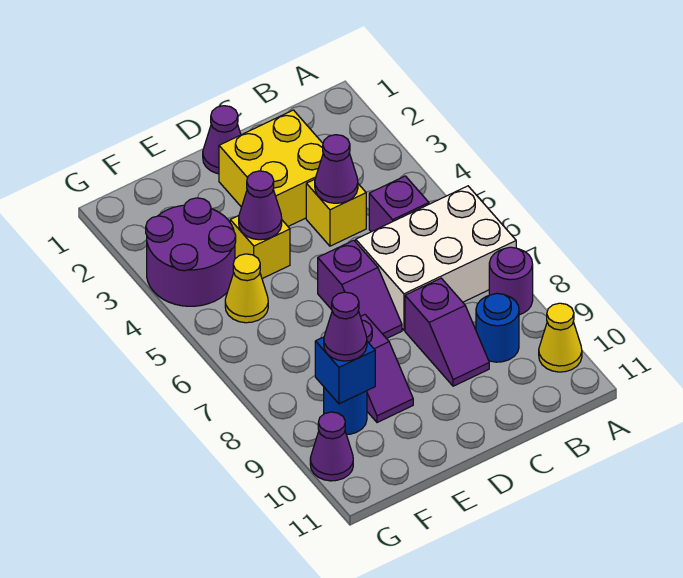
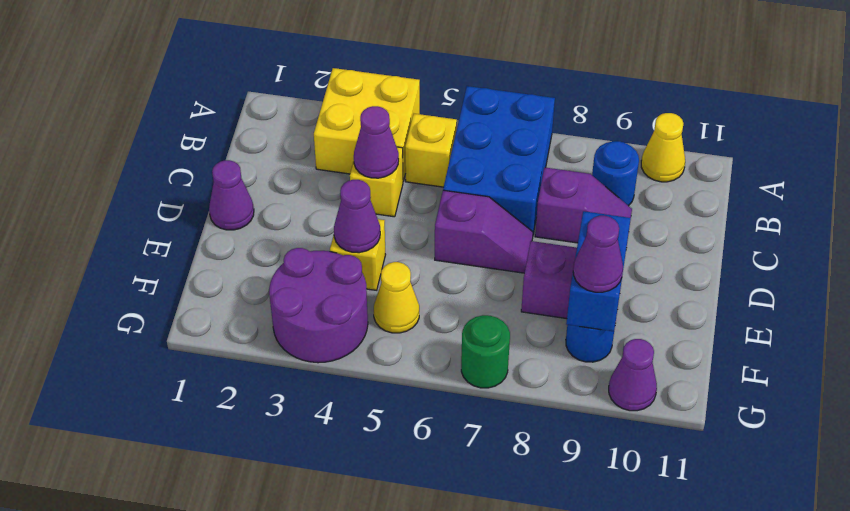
white brick A6:C7 level 1 -> blue brick A6:C7 level 1
purple round brick A8 level 1 -> none
purple brick B5 level 1 -> yellow brick B5 level 1
yellow brick C2:D3 level 1 -> yellow brick A3:B4 level 1
blue brick F9 level 2 -> blue brick E9:F9 level 2
none -> green round brick G7 level 1

